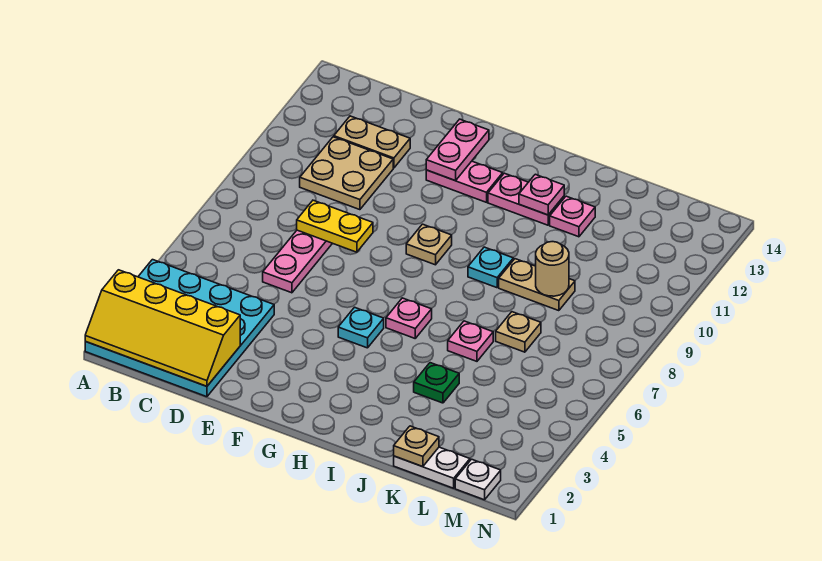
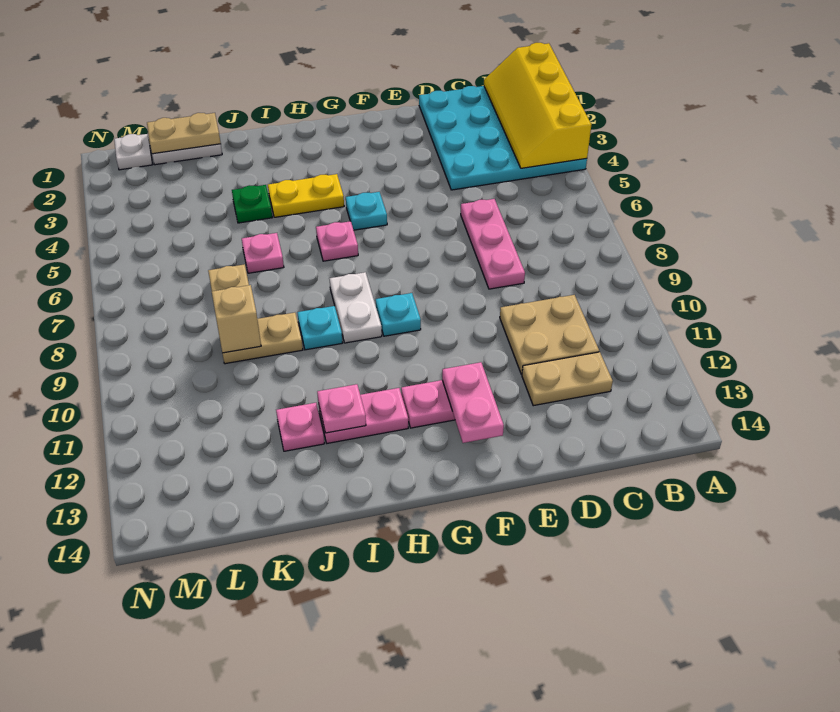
yellow slope A1:D2 level 2 top 2 -> yellow slope A1:B4 level 2 top A
yellow plate D8:E8 level 2 -> yellow plate H4:I4 level 1
tan plate G9 level 1 -> cyan plate G9 level 1
none -> white plate H8:H9 level 1
tan plate K1 level 2 -> tan plate K1:L1 level 2
tan round brick K9 level 2 -> tan brick K9 level 2

